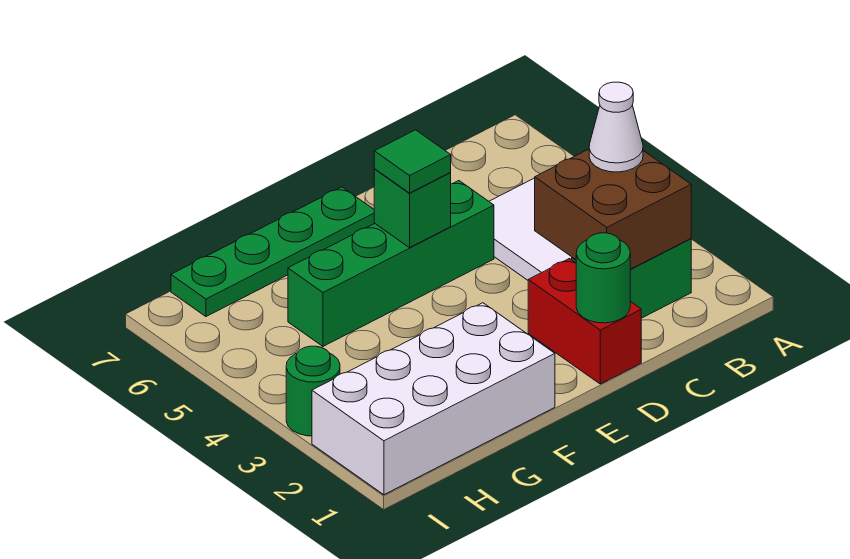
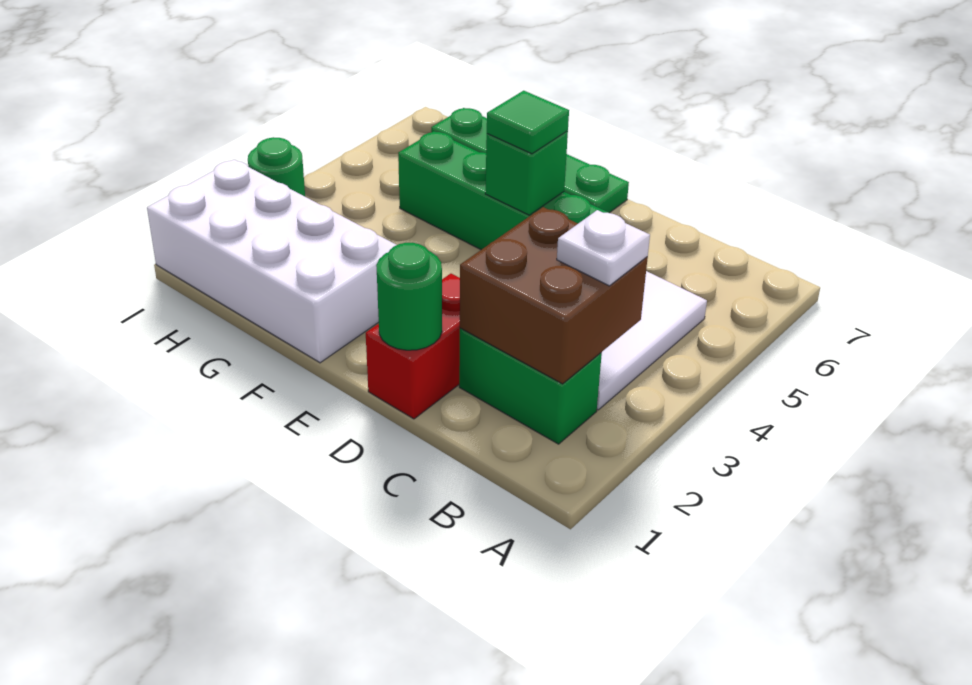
white cone B3 level 3 -> white plate B3 level 3

